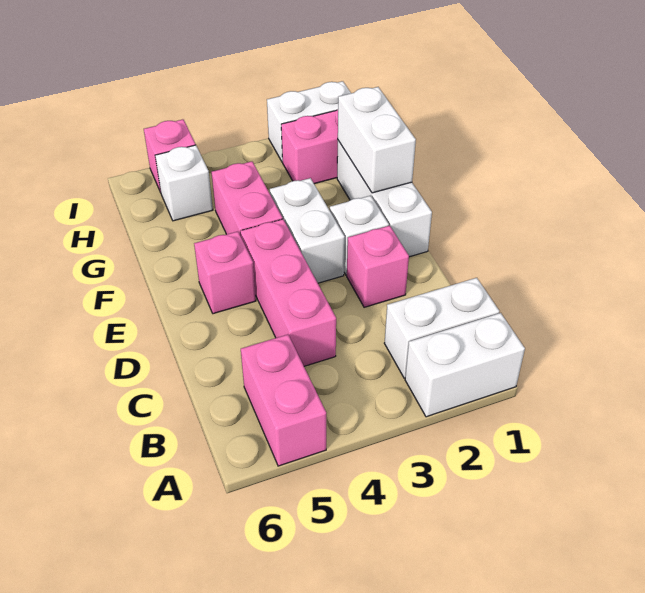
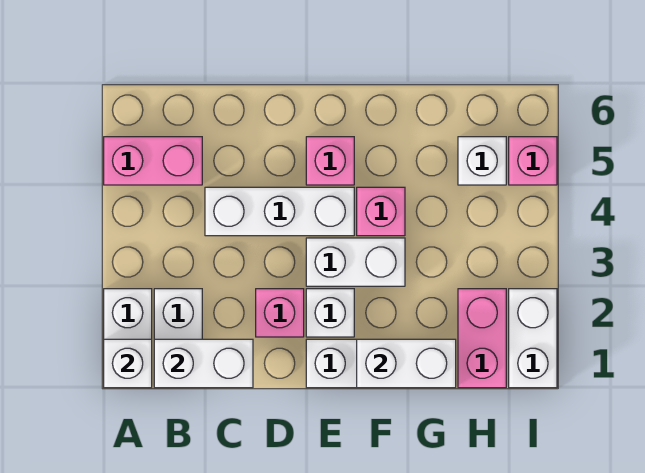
none -> white brick A1 level 2
none -> white brick B1:C1 level 2
pink brick C4:E4 level 1 -> white brick C4:E4 level 1
pink brick F4:G4 level 1 -> pink brick F4 level 1

